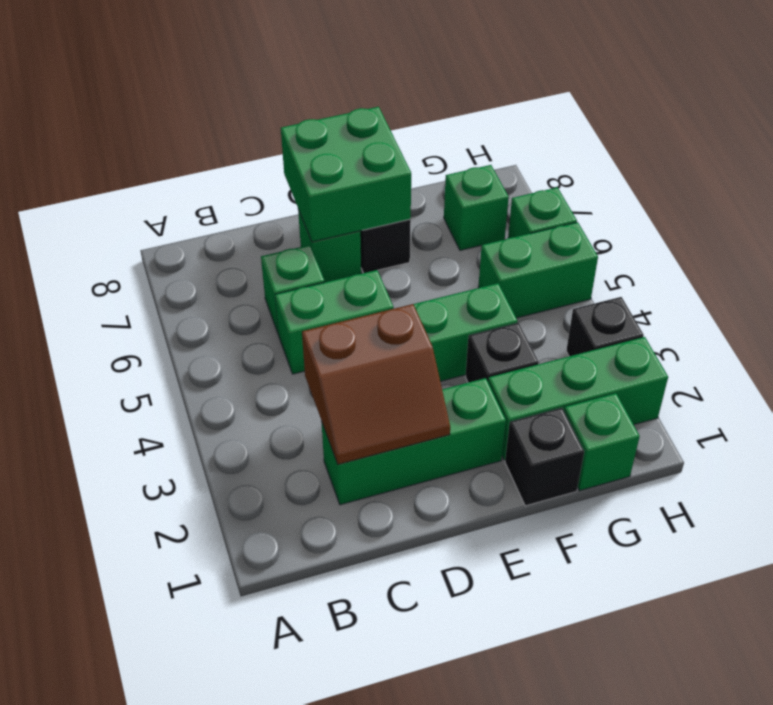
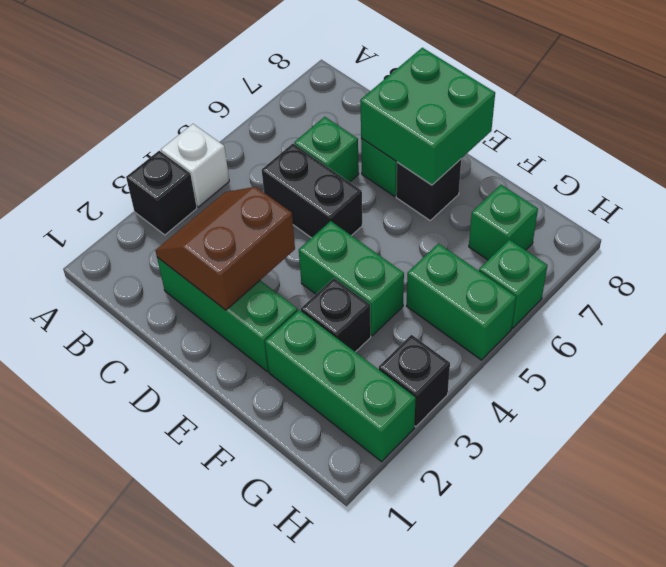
none -> white brick A4 level 1
brown slope C2:D3 level 2 top 3 -> brown slope C2:D3 level 2 top D
green brick C5:D5 level 1 -> black brick C5:D5 level 1
black brick F1 level 1 -> black brick A3 level 1
green brick G1 level 1 -> none

